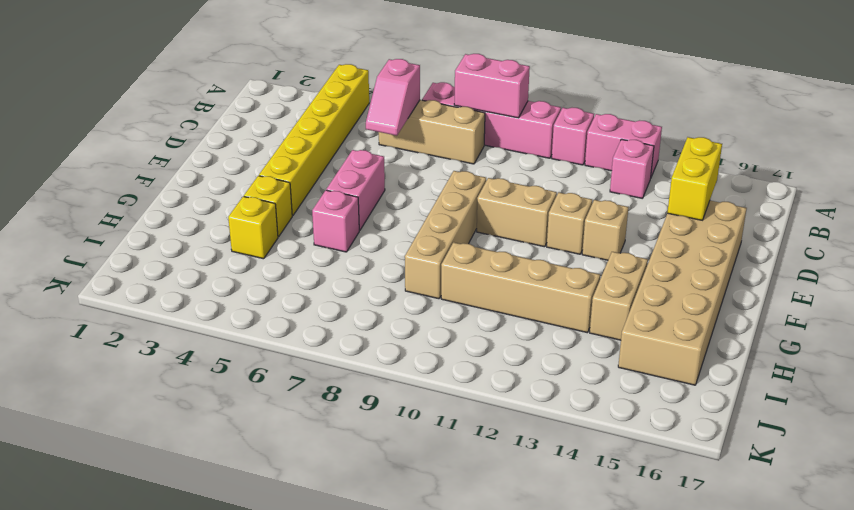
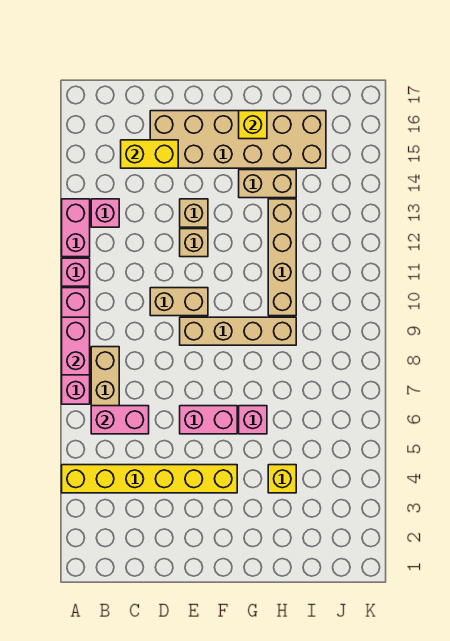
pink slope B6:C6 level 2 top B -> pink brick B6:C6 level 2
tan brick E10:E11 level 1 -> tan brick D10:E10 level 1
yellow brick G4 level 1 -> yellow brick G16 level 2

